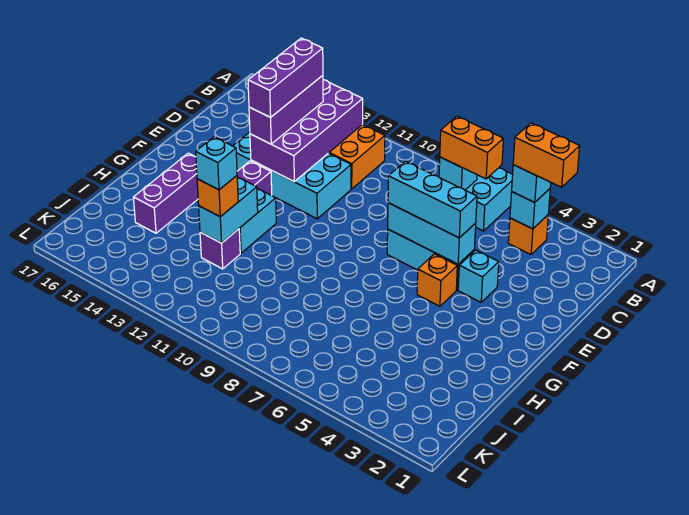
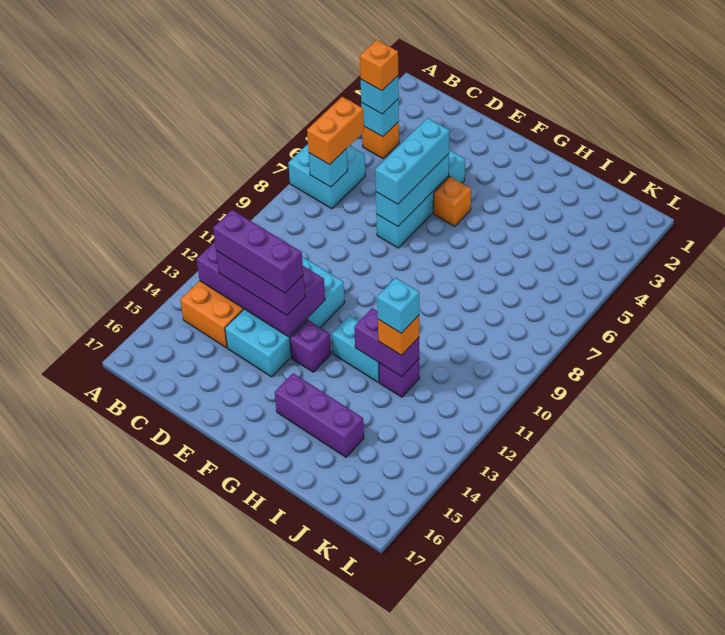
orange brick B3:B4 level 4 -> orange brick B4 level 4
cyan brick H12:I12 level 2 -> purple brick H12:I12 level 2

